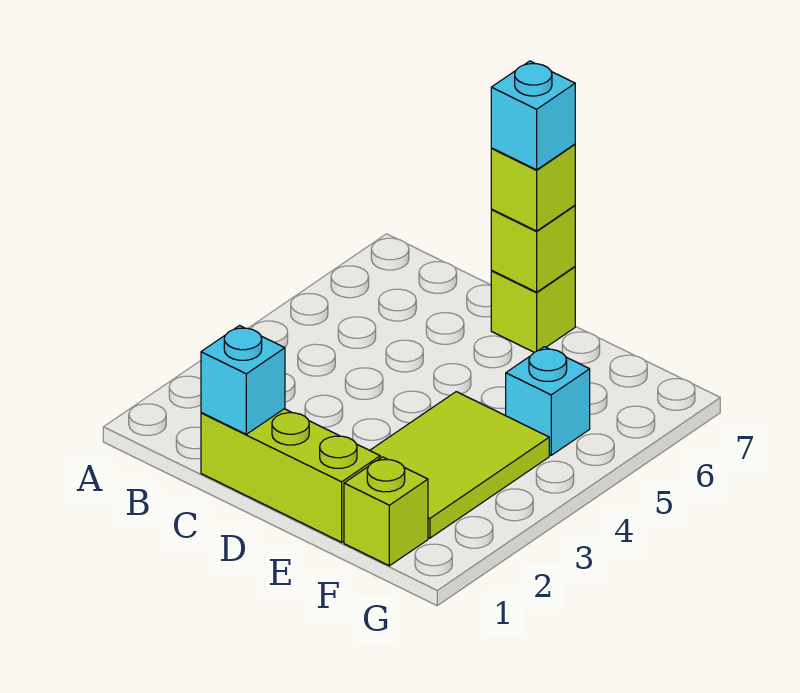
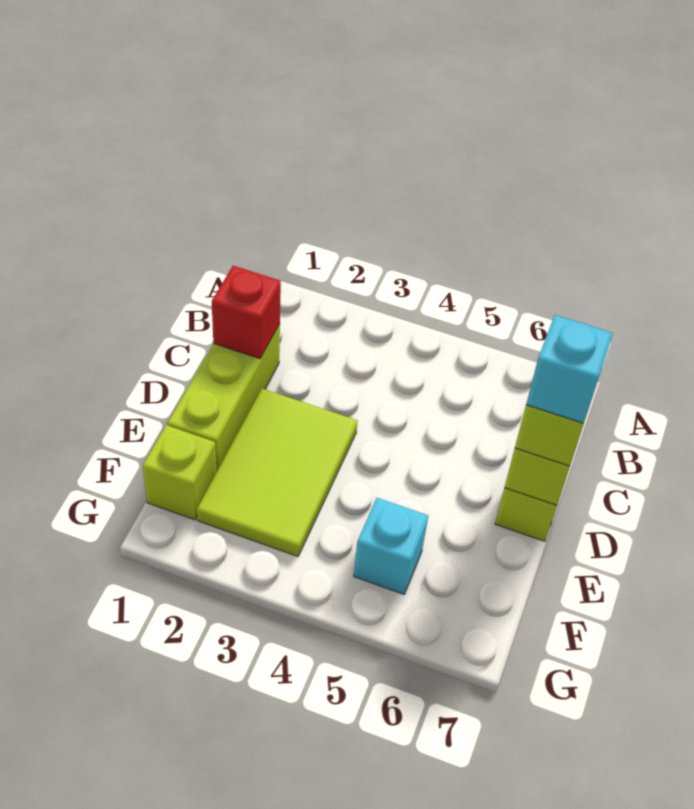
cyan brick C1 level 2 -> red brick C1 level 2
lime tile E2:F4 level 1 -> lime tile D2:F3 level 1

